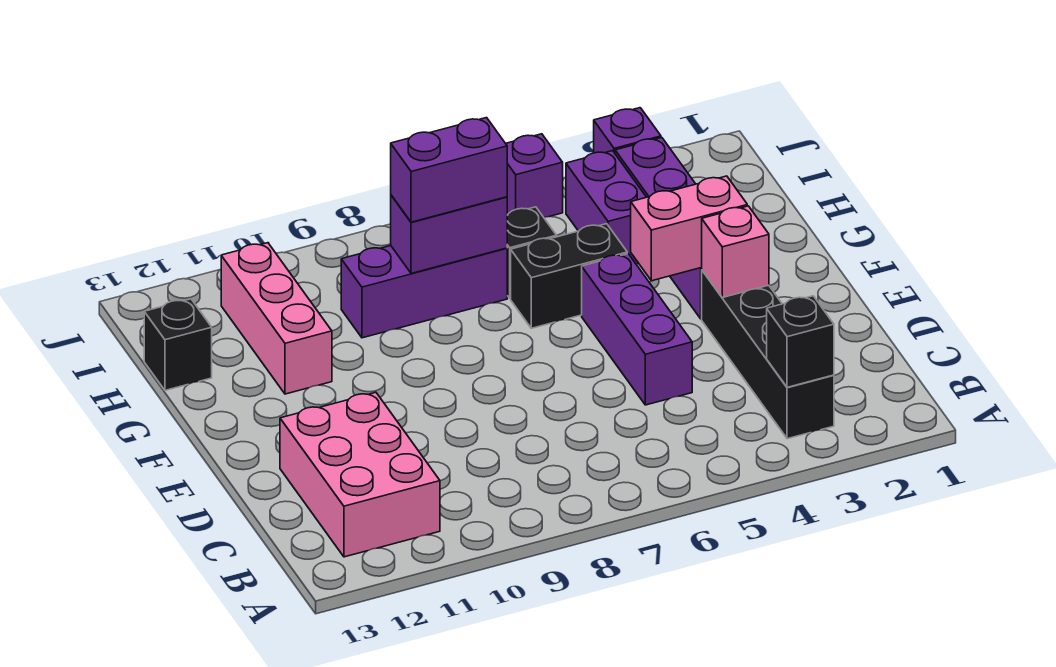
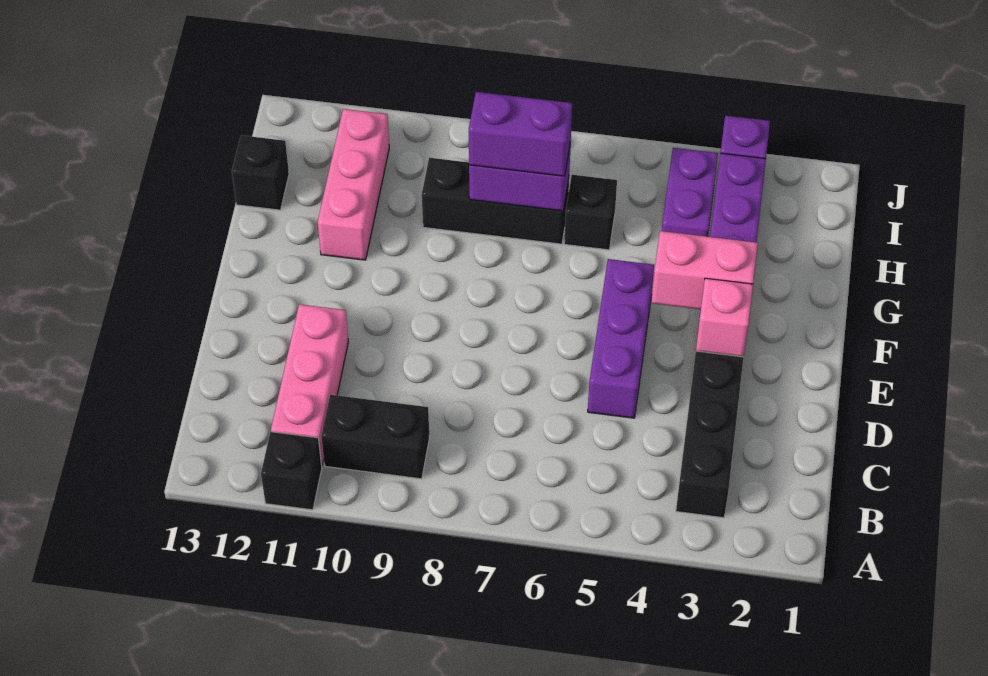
black brick B3 level 2 -> black brick A11 level 1
pink brick B11:D12 level 1 -> pink brick B11:D11 level 1
black brick G5:G6 level 1 -> black brick B9:B10 level 1
purple brick H7:H9 level 1 -> black brick H7:H9 level 1
purple brick J5 level 1 -> none

